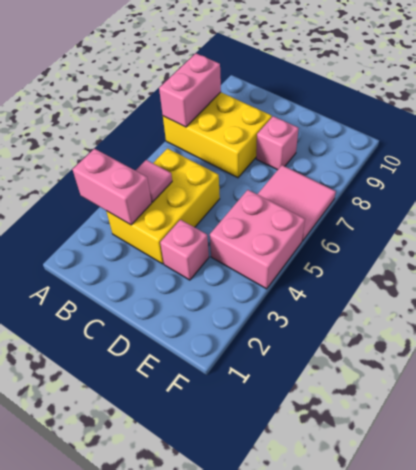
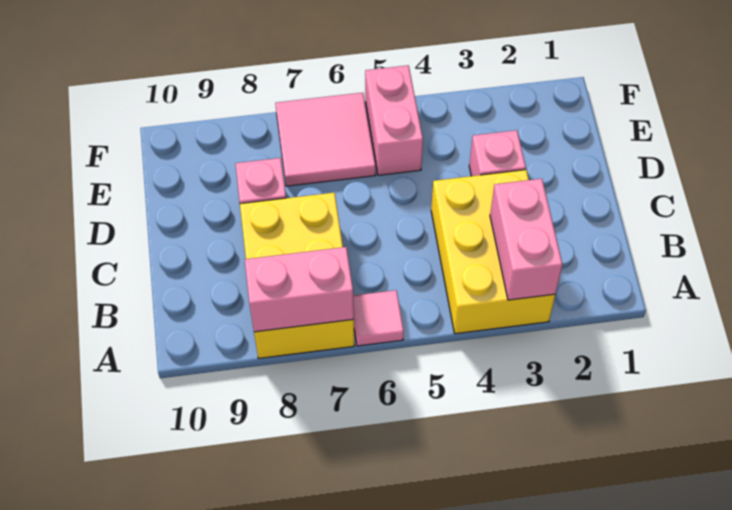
yellow brick B3:C5 level 1 -> yellow brick A3:C4 level 1
pink tile B4 level 2 -> pink tile A6 level 1
pink brick E4:F5 level 1 -> pink brick E5:F5 level 1

